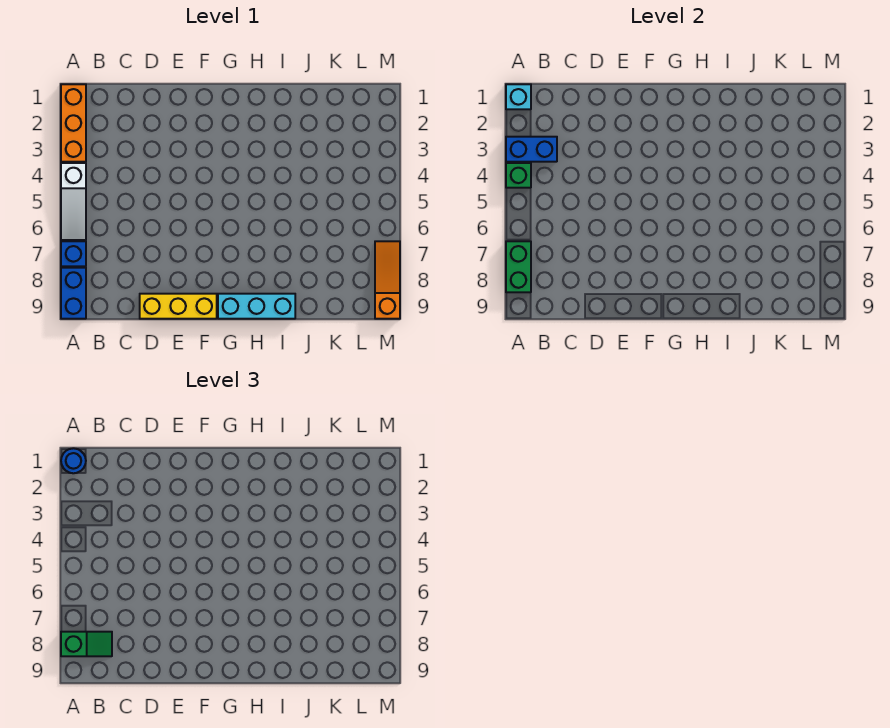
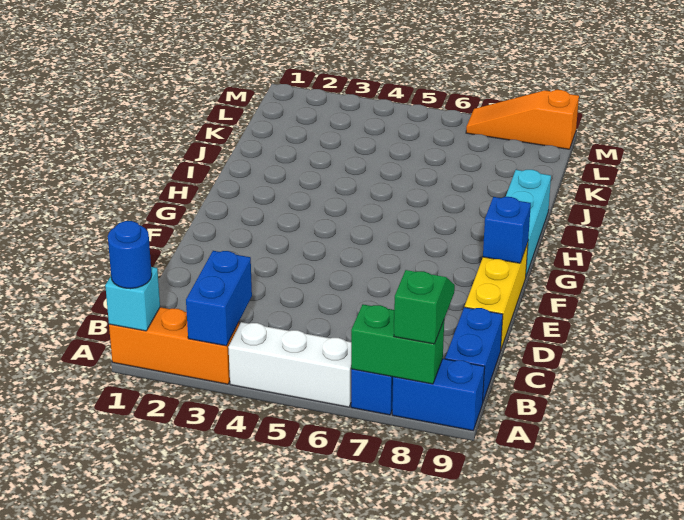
white slope A4:A6 level 1 top 4 -> white brick A4:A6 level 1
green brick A4 level 2 -> none
none -> blue brick B9:C9 level 1
none -> blue brick F9 level 2

